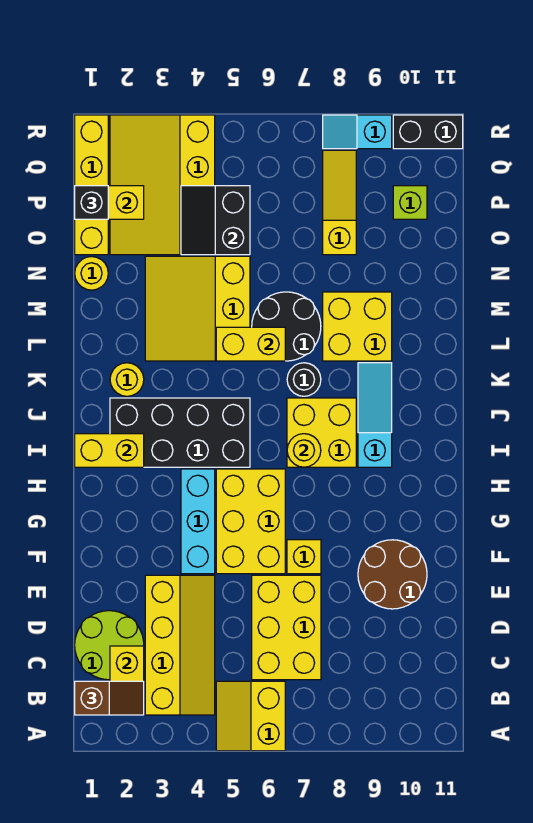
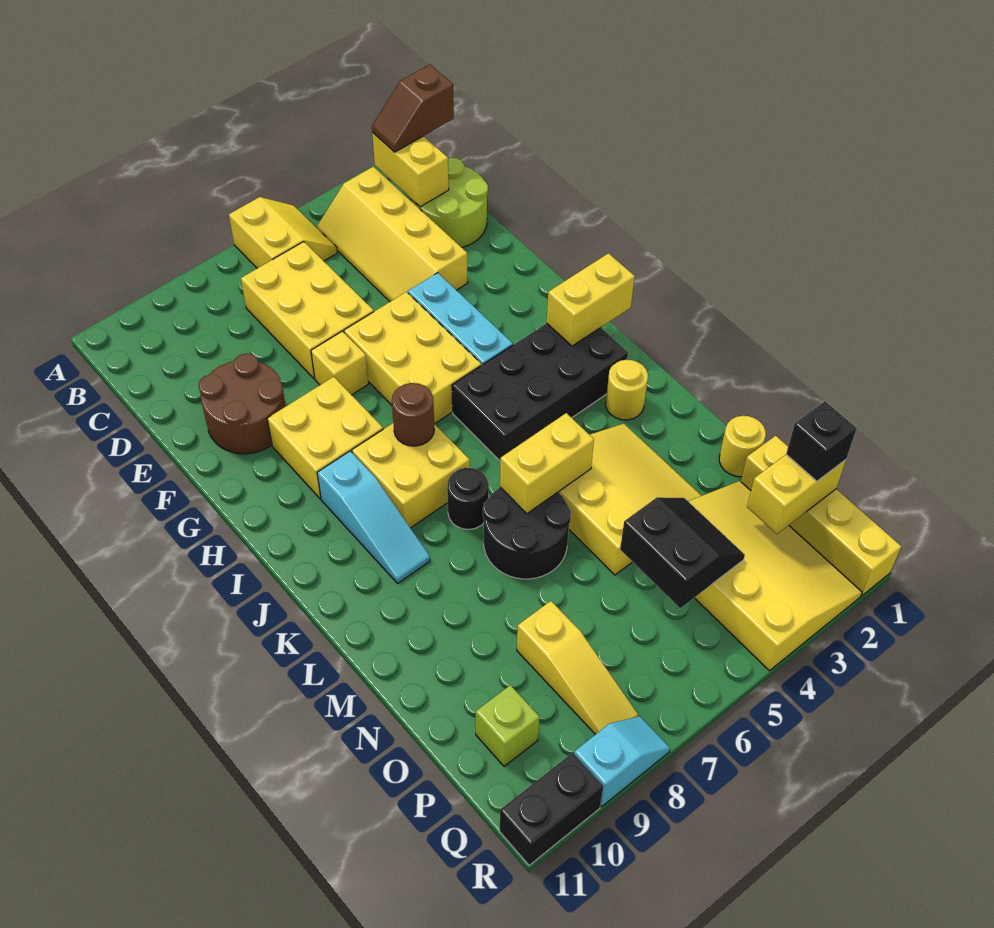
yellow round brick I7 level 2 -> brown round brick I7 level 2
yellow brick L8:M9 level 1 -> yellow brick G8:H9 level 1

